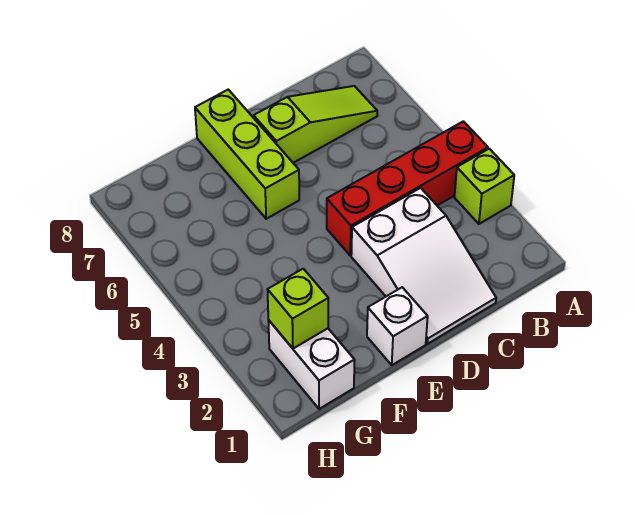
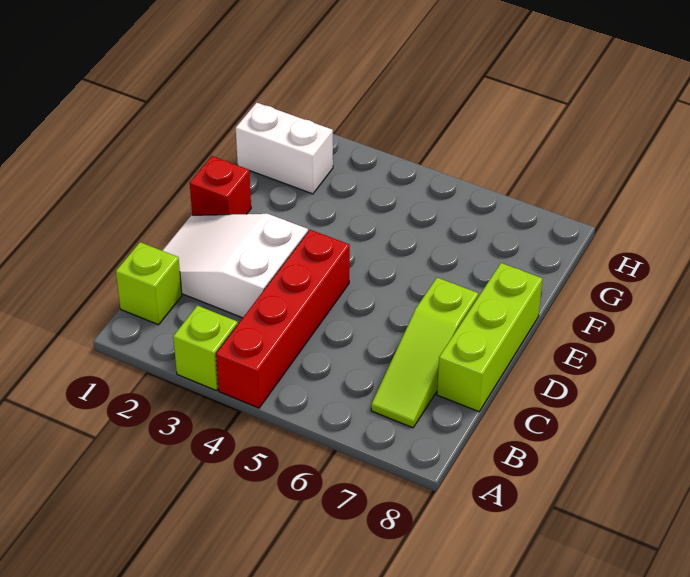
white brick E1 level 1 -> red brick E1 level 1
lime brick E6:E8 level 1 -> lime brick C8:E8 level 1
lime brick G2 level 2 -> lime brick B1 level 1

